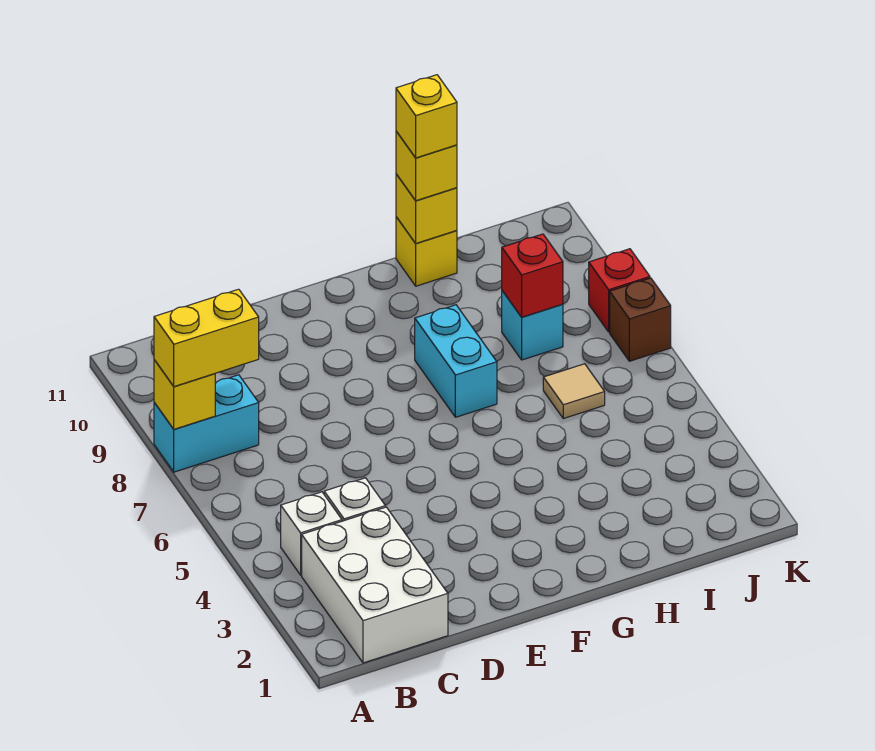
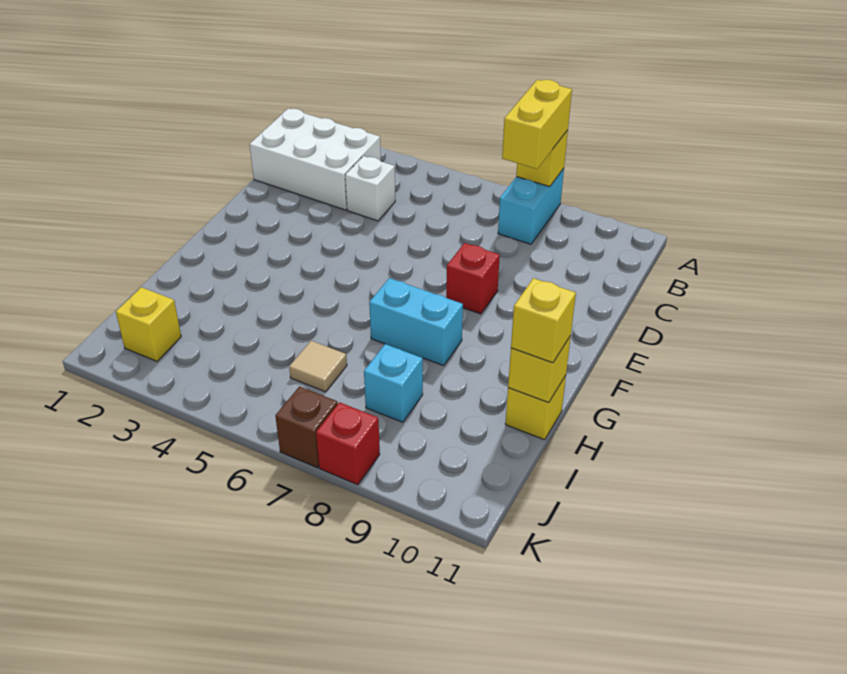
white brick B4 level 1 -> none
yellow brick H11 level 4 -> yellow brick J2 level 1
red brick I8 level 2 -> red brick E8 level 1

